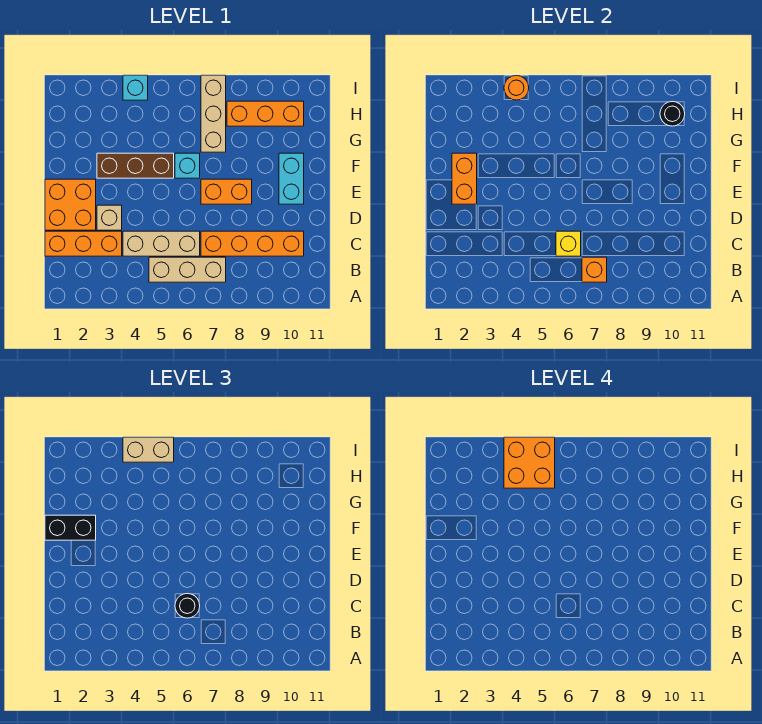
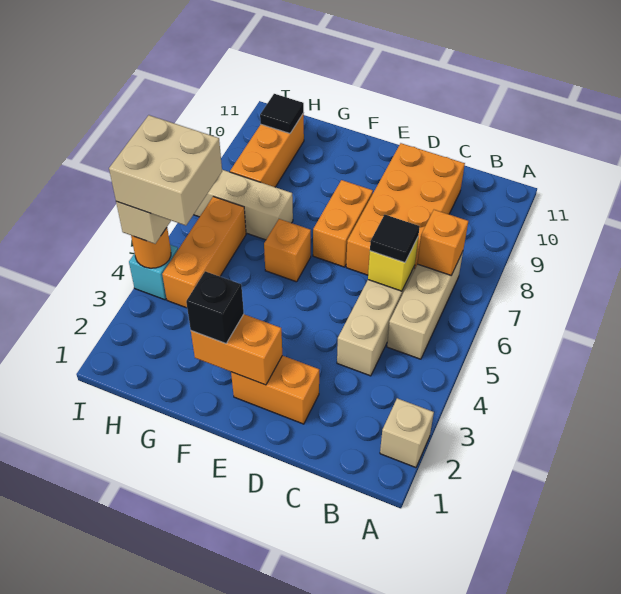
orange brick C1:C3 level 1 -> orange brick H4:H6 level 1
black round brick C6 level 3 -> black tile C6 level 3
orange brick C7:C10 level 1 -> orange brick C7:D10 level 1
orange brick D1:E2 level 1 -> orange brick D2:E2 level 1
tan brick D3 level 1 -> tan brick A2 level 1
cyan brick E10:F10 level 1 -> none
black brick F1:F2 level 3 -> black brick F2 level 3
brown brick F3:F5 level 1 -> none
cyan brick F6 level 1 -> orange brick F6 level 1
orange brick H4:I5 level 4 -> tan brick H4:I5 level 4
black round brick H10 level 2 -> black tile H10 level 2

